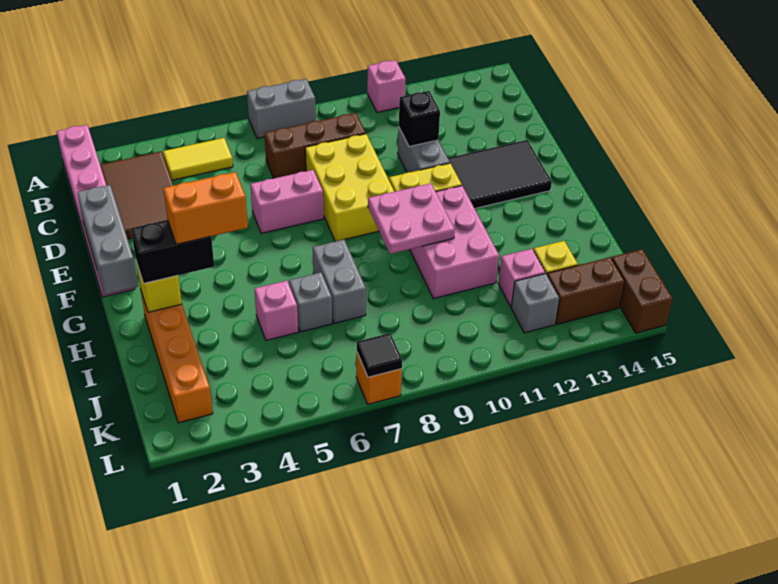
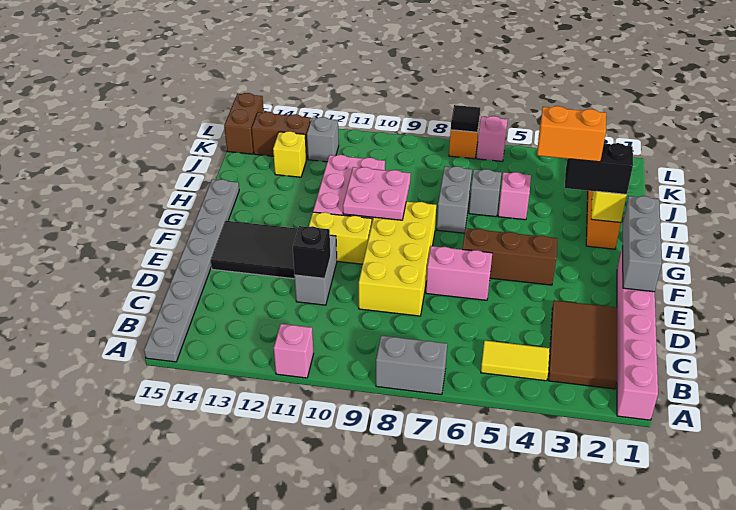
none -> grey plate A15:H15 level 1
brown brick C7:C9 level 1 -> brown brick F4:F6 level 1
yellow brick D8:F9 level 1 -> yellow brick D8:G9 level 1
pink brick J12 level 1 -> pink brick L6 level 1

